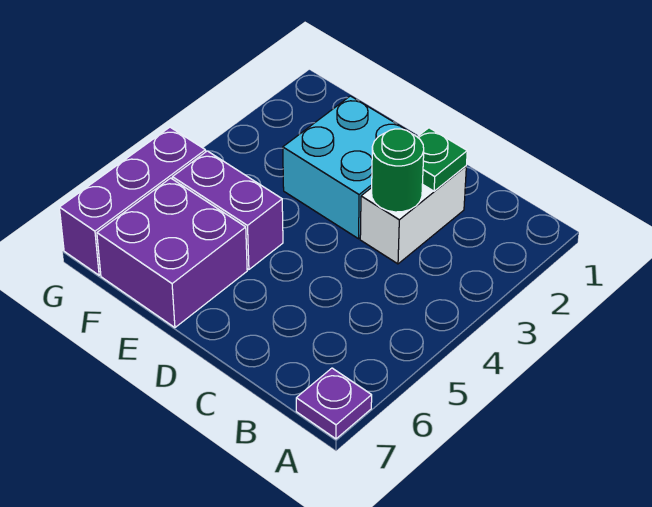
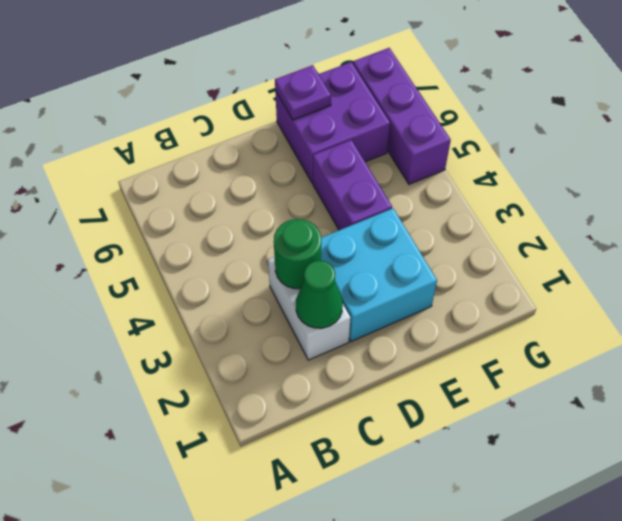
purple plate A7 level 1 -> purple plate E7 level 2
green plate C2 level 2 -> green cone C2 level 2
purple brick E5:F5 level 1 -> purple brick E4:E5 level 1

